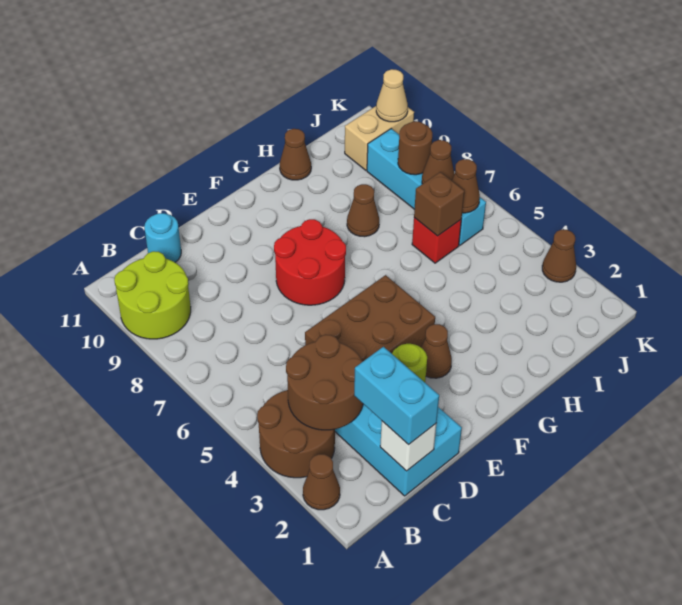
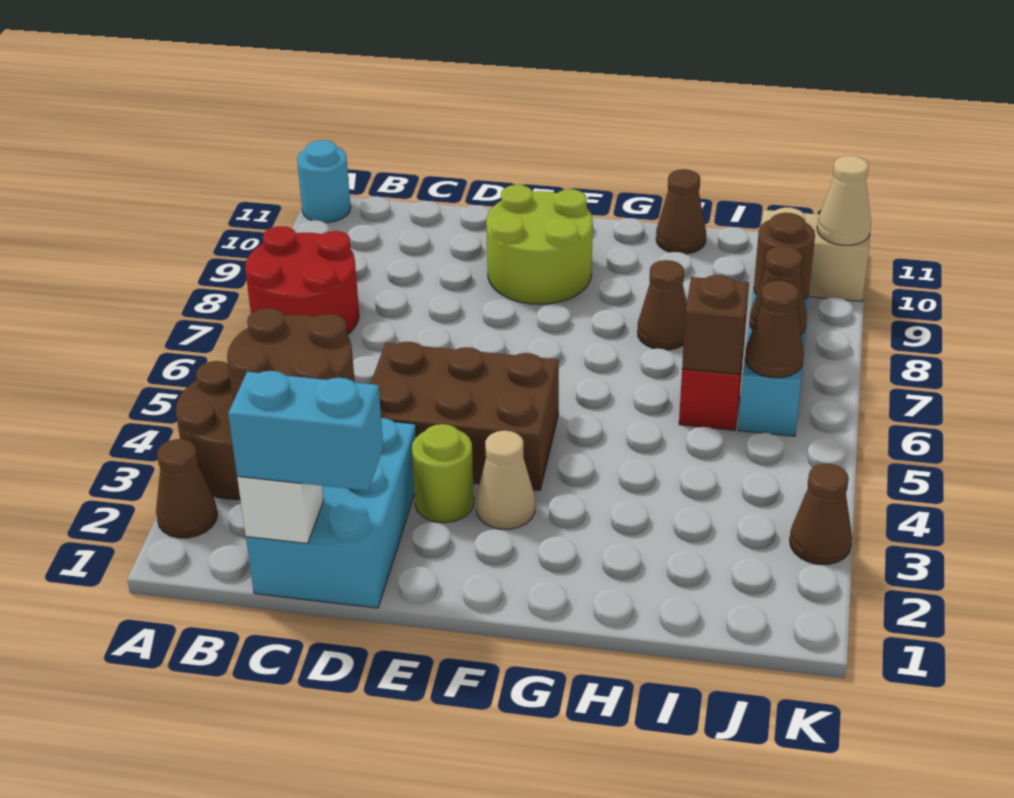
lime round brick A9:B10 level 1 -> lime round brick E9:F10 level 1
cyan brick C1:C2 level 3 -> cyan brick C1:D1 level 3
cyan round brick C11 level 1 -> cyan round brick A11 level 1
red round brick E7:F8 level 1 -> red round brick A7:B8 level 1
brown cone F3 level 1 -> tan cone F3 level 1

